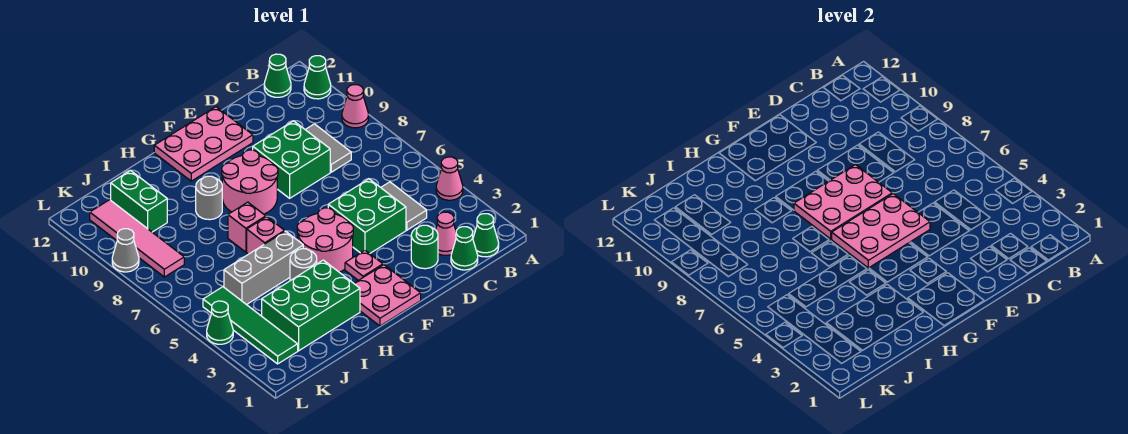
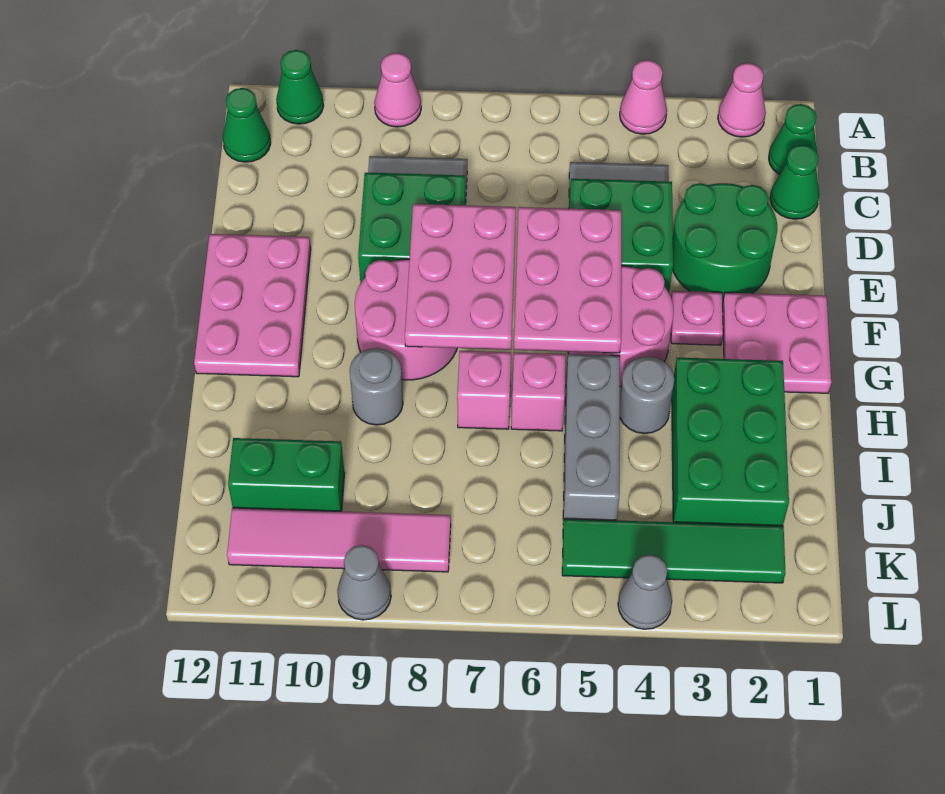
pink cone C2 level 1 -> pink cone A2 level 1
green round brick D2 level 1 -> green round brick D2:E3 level 1
green cone L4 level 1 -> grey cone L4 level 1

